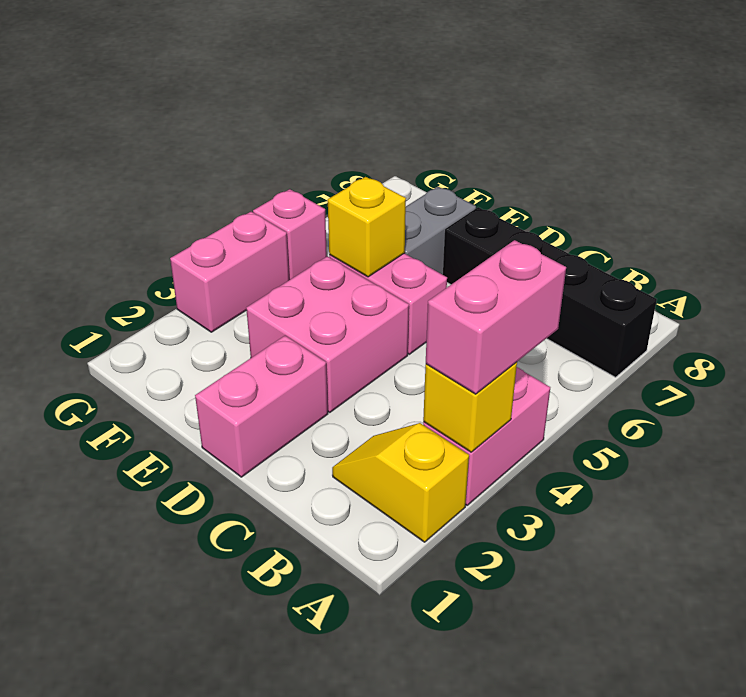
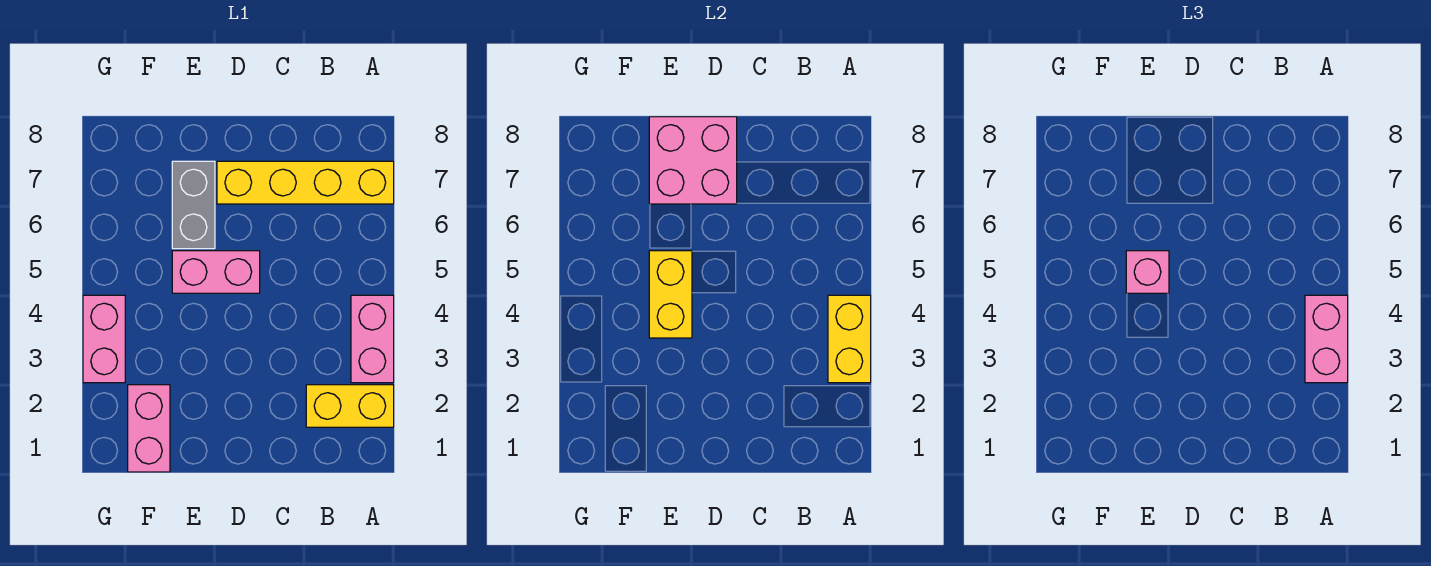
yellow slope A2:B2 level 1 top A -> yellow brick A2:B2 level 1
yellow brick A3 level 2 -> yellow brick A3:A4 level 2
black brick A7:D7 level 1 -> yellow brick A7:D7 level 1
pink brick D1:D2 level 1 -> pink brick F1:F2 level 1
pink brick D3:E4 level 1 -> pink brick D7:E8 level 2
yellow brick E5 level 2 -> yellow brick E4:E5 level 2
pink brick G5 level 1 -> pink brick E5 level 3

